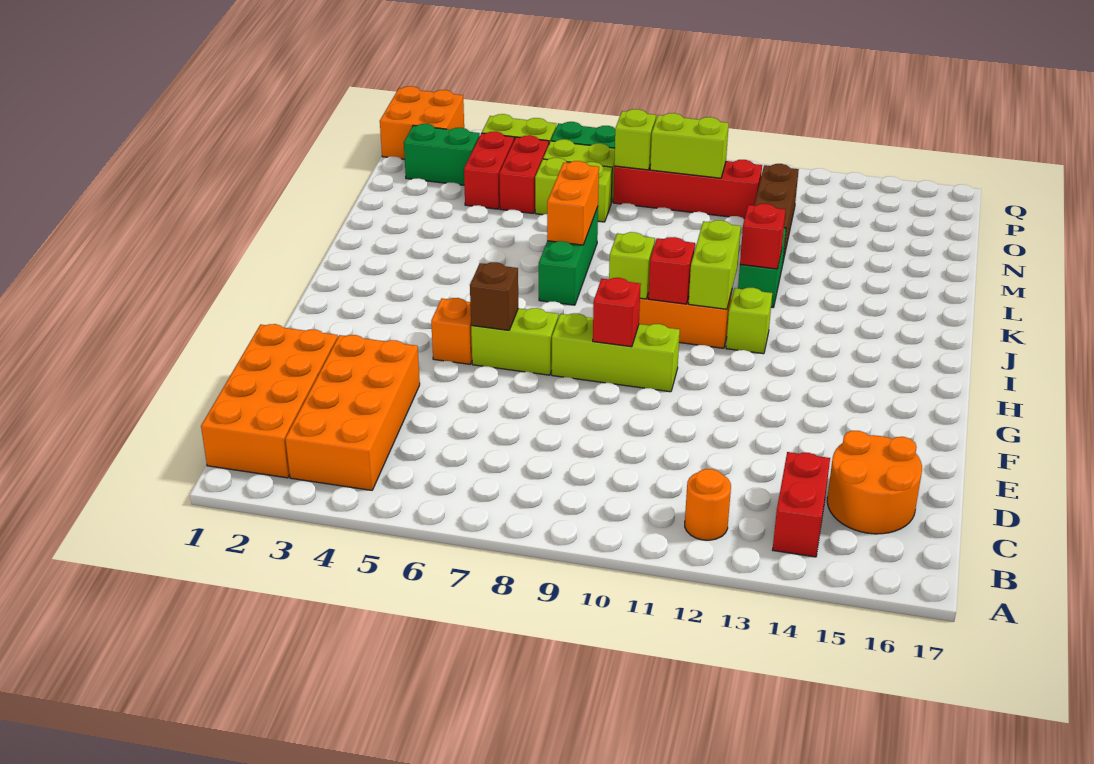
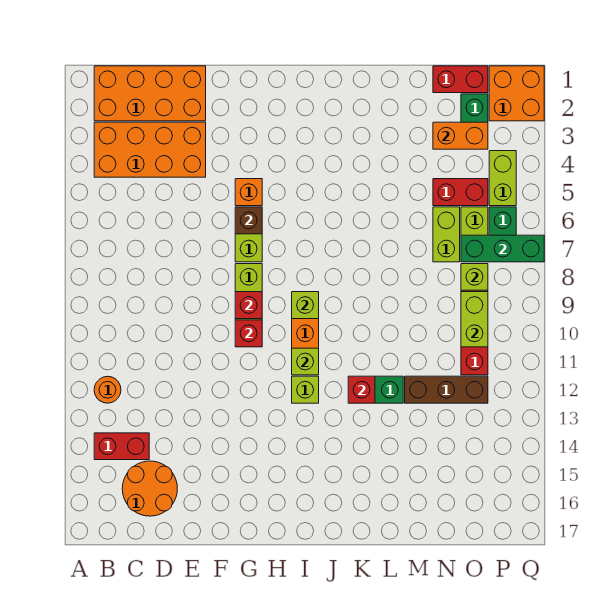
red brick I10 level 2 -> red brick G10 level 2
lime brick I11:J11 level 2 -> lime brick I11 level 2
green brick J7:L7 level 1 -> green brick O7:Q7 level 2
orange brick K7:L7 level 2 -> orange brick N3:O3 level 2
red brick N4:O4 level 1 -> red brick N1:O1 level 1

